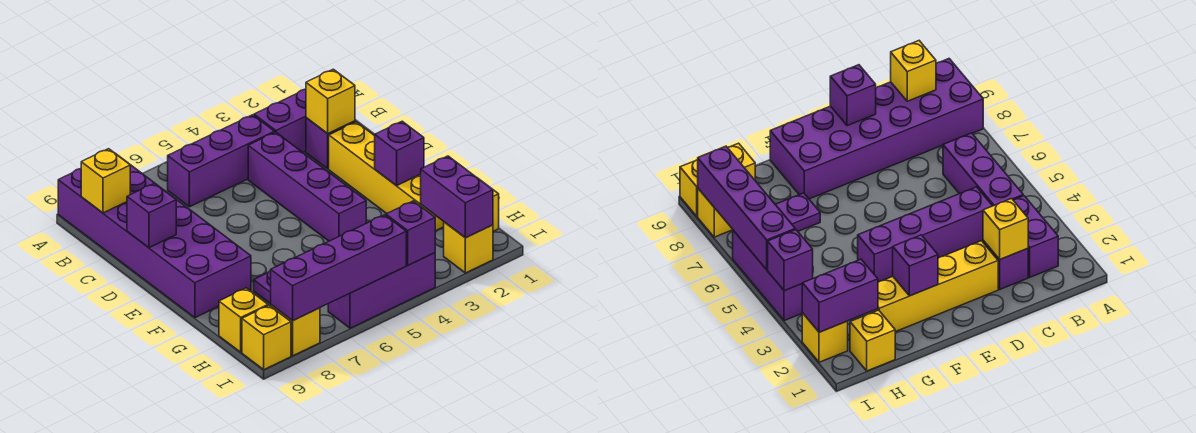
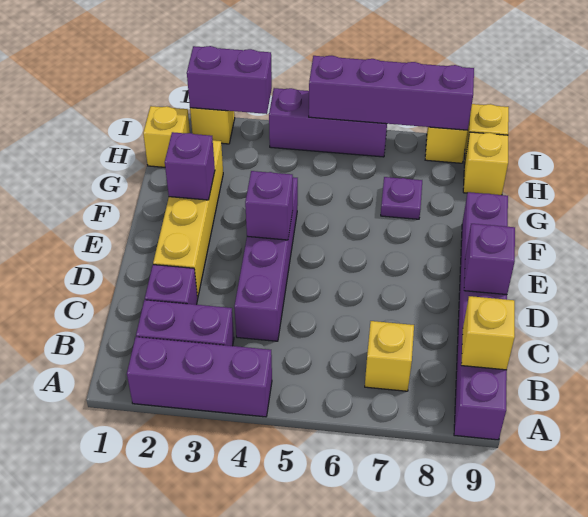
purple brick A8:F9 level 1 -> purple brick A9:F9 level 1
purple brick B4:B6 level 1 -> purple brick A2:A4 level 1
yellow brick C2 level 2 -> yellow brick B7 level 1
purple brick H2:I2 level 2 -> purple brick I2:I3 level 2
purple brick I4 level 2 -> purple brick E4 level 2

